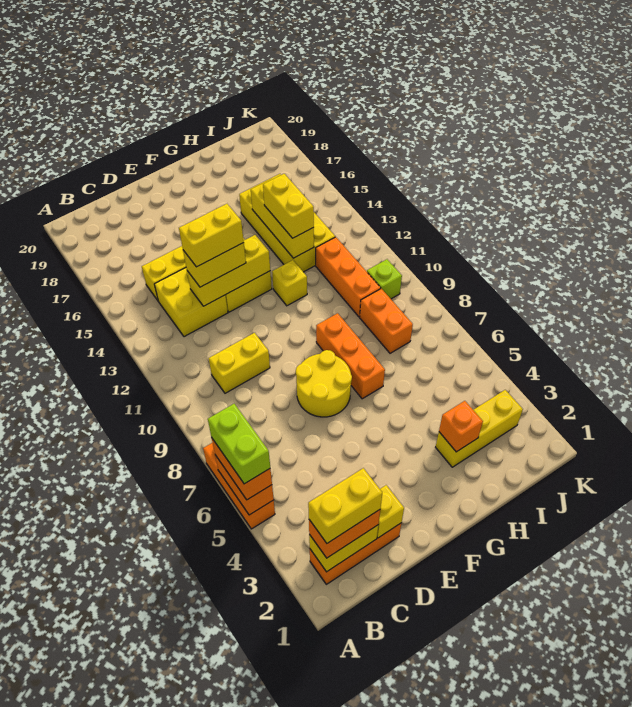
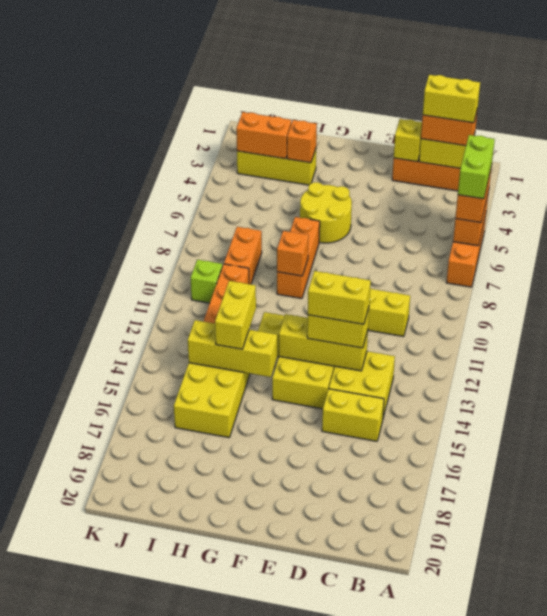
yellow round brick E7:F8 level 1 -> yellow round brick F5:G6 level 1
none -> orange brick G9 level 2
yellow brick H13:H15 level 2 -> yellow brick G14:I14 level 2
none -> orange brick I3:J3 level 2

